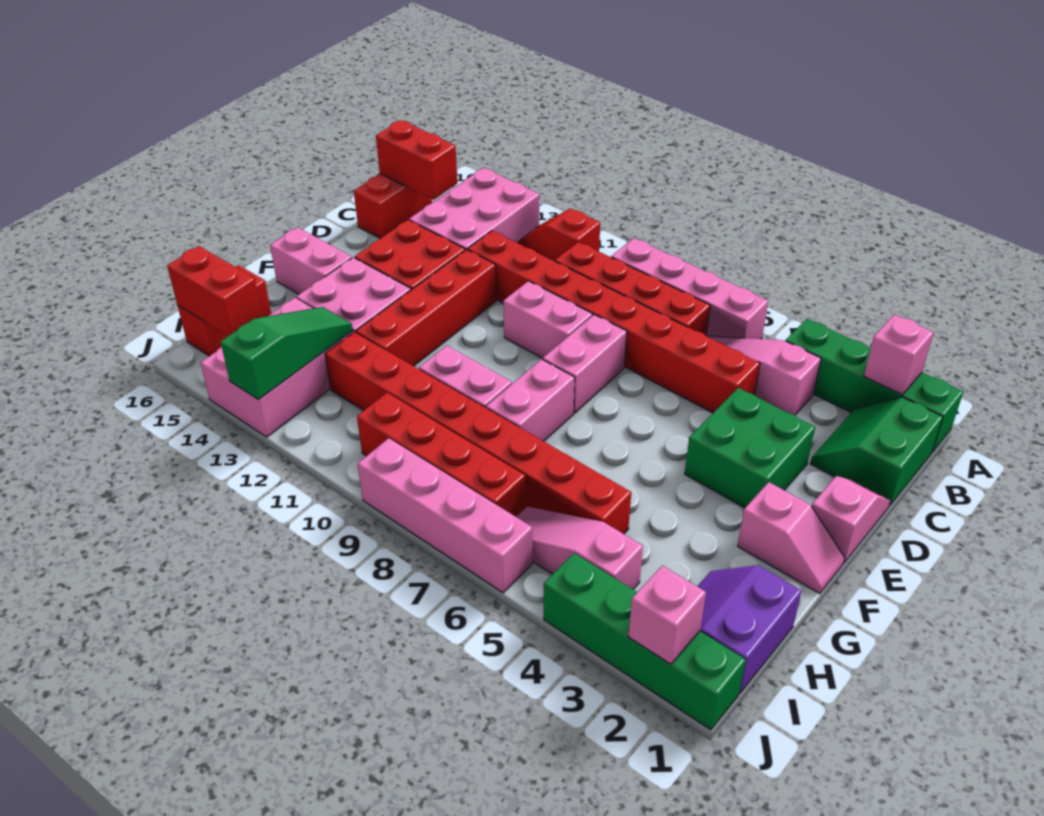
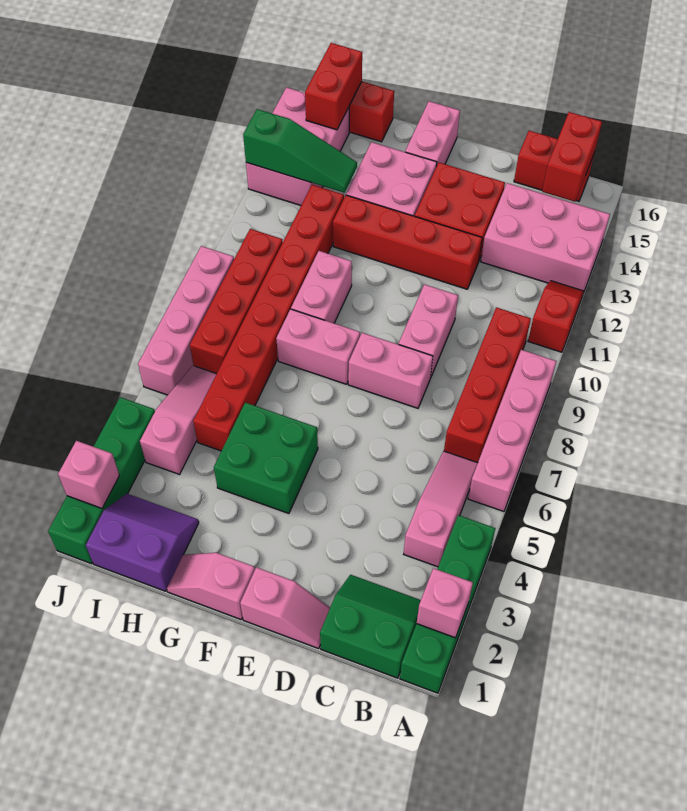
red brick C5:C12 level 1 -> none
green brick D3:E4 level 1 -> green brick F4:G5 level 1
pink slope F1:F2 level 1 top 2 -> pink slope F1:G1 level 1 top F
pink brick H13:J14 level 1 -> pink brick I13:J15 level 1

